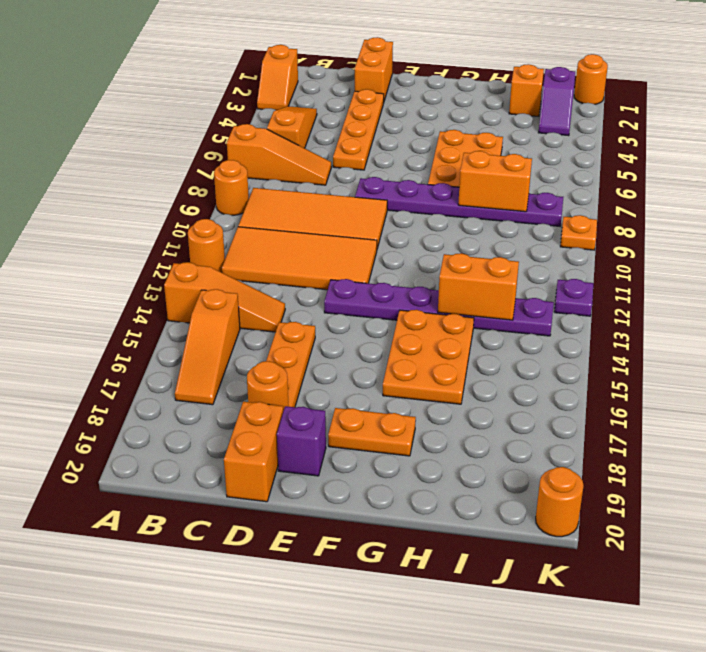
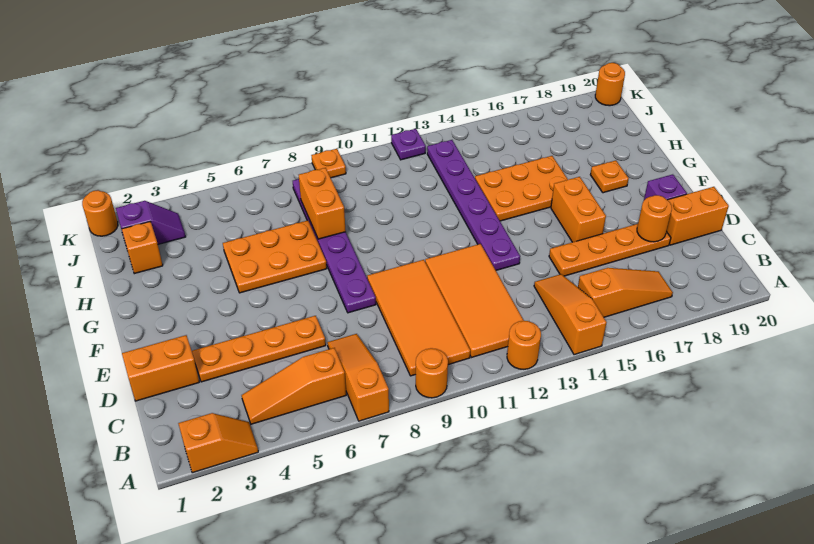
orange plate F18:G18 level 1 -> orange plate G18 level 1
orange brick H13:I13 level 2 -> orange brick E16:F16 level 1

